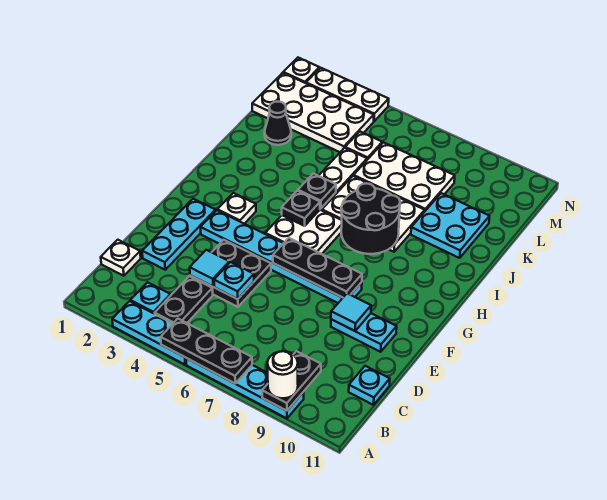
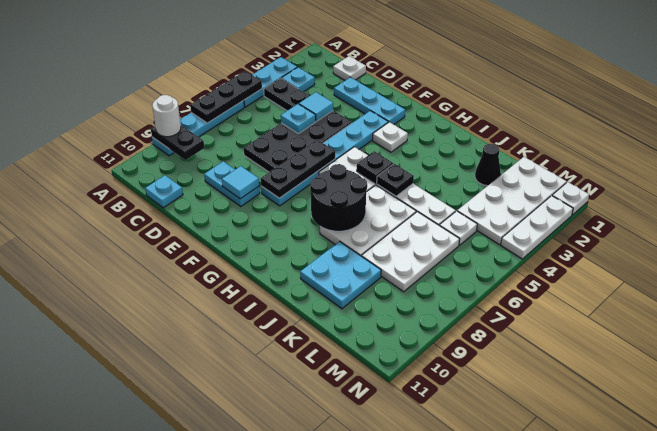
black plate D4:E5 level 1 -> black plate D4:E7 level 1
cyan plate E9:E10 level 1 -> cyan plate D9:E9 level 1

